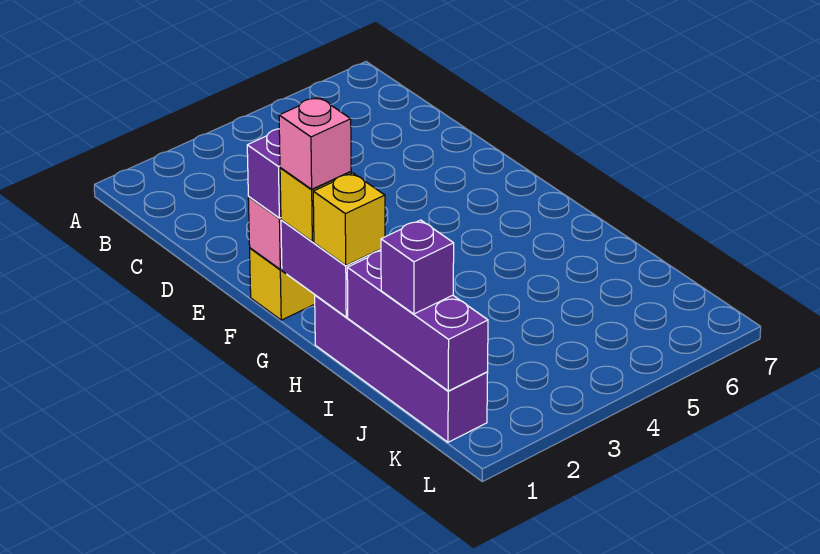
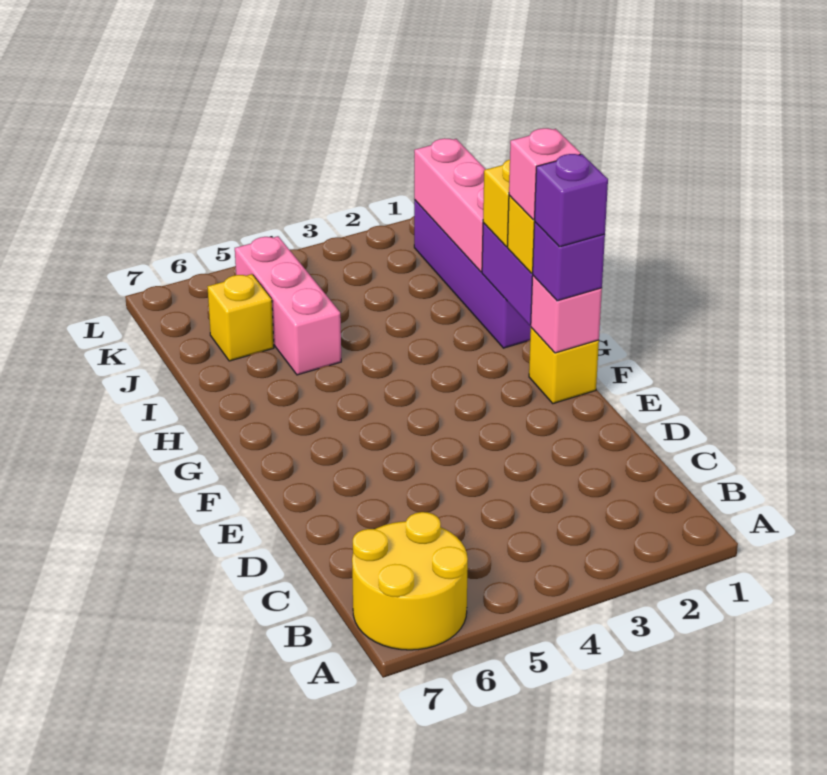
none -> yellow round brick A6:B7 level 1
purple brick I1:K1 level 2 -> pink brick I1:K1 level 2
none -> pink brick I5:K5 level 1
purple brick J1 level 3 -> purple brick F1 level 4
none -> yellow brick J6 level 1

